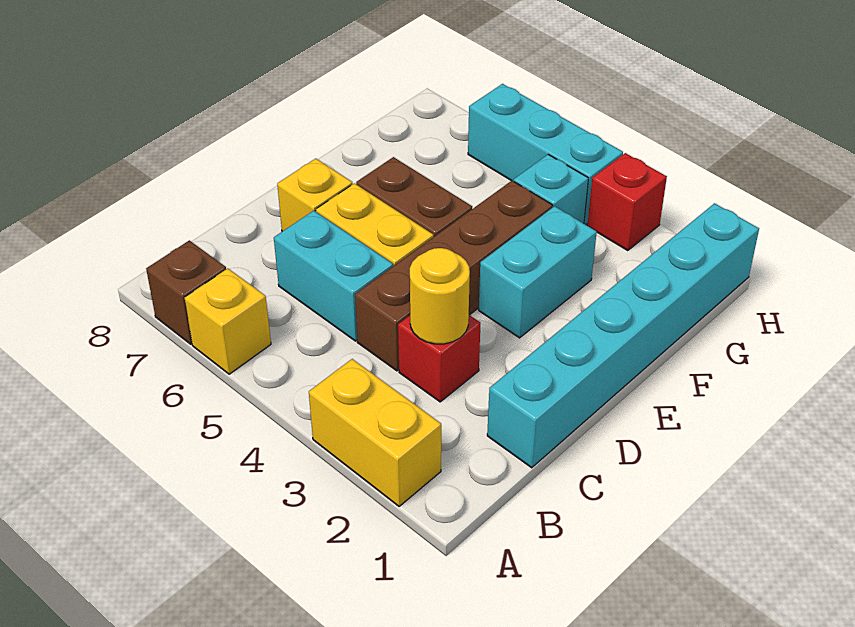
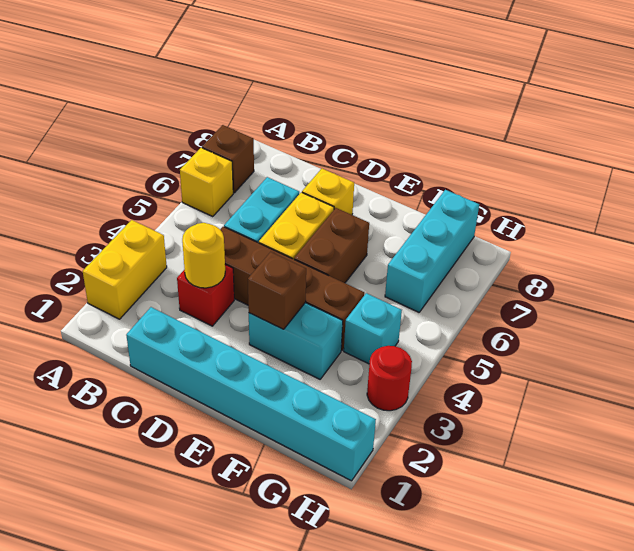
none -> brown brick E3 level 2
red brick H3 level 1 -> red round brick H3 level 1
cyan brick H4:H6 level 1 -> cyan brick G6:G8 level 1

